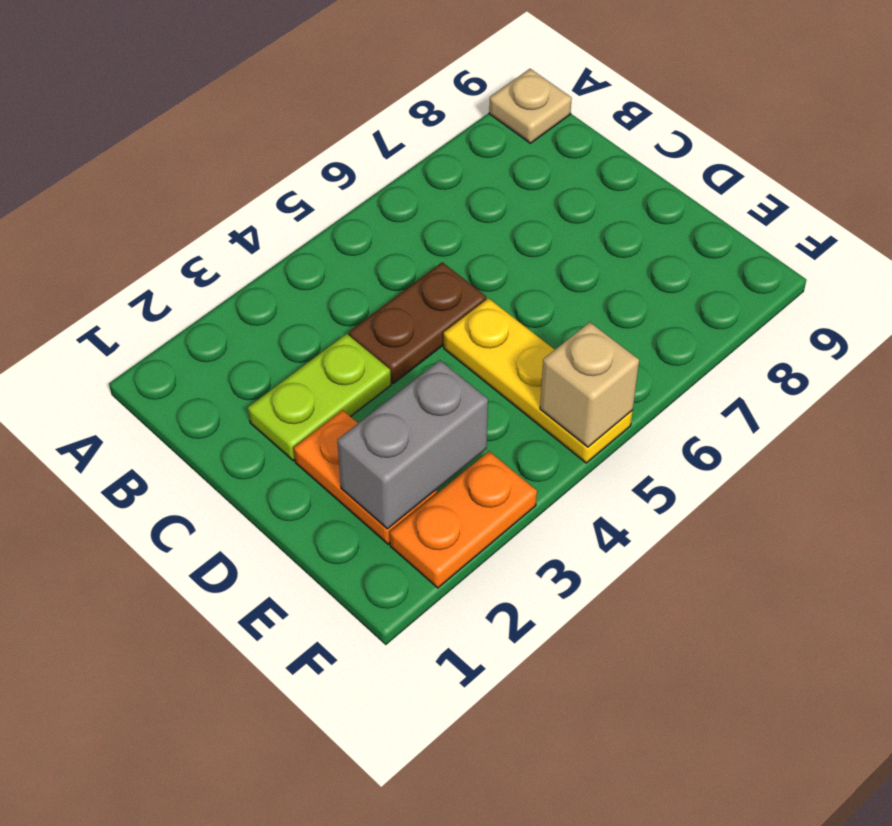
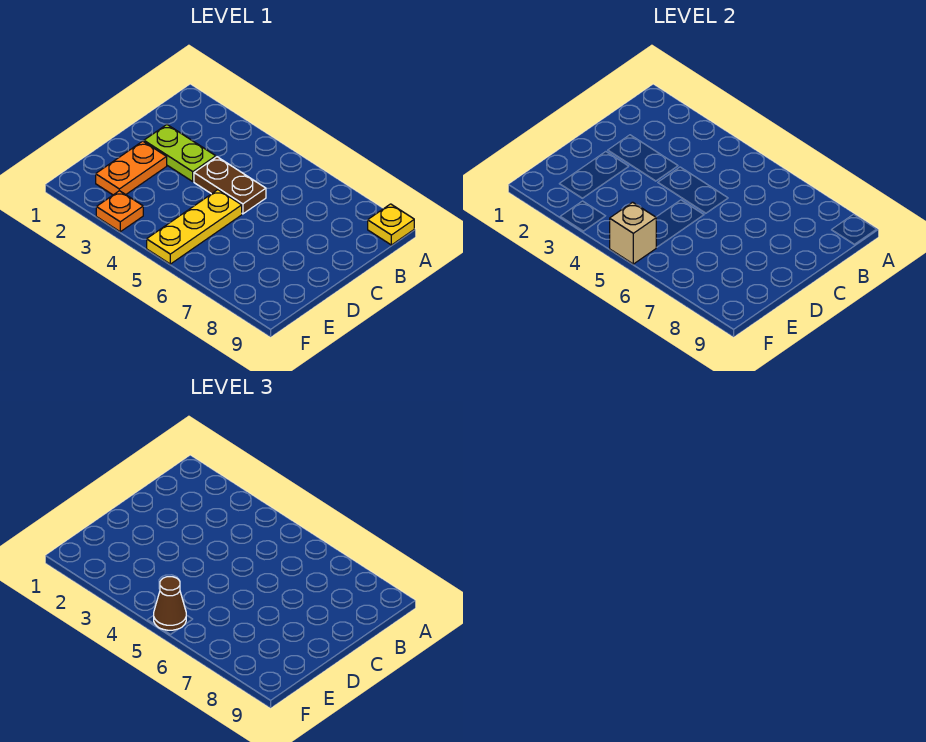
tan plate A9 level 1 -> yellow plate A9 level 1
grey brick E2:E3 level 2 -> none
orange plate F2:F3 level 1 -> orange plate F3 level 1
none -> brown cone F5 level 3

